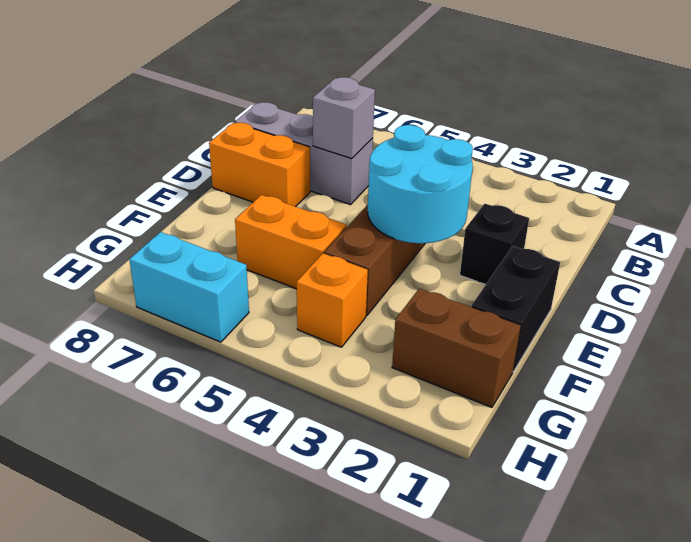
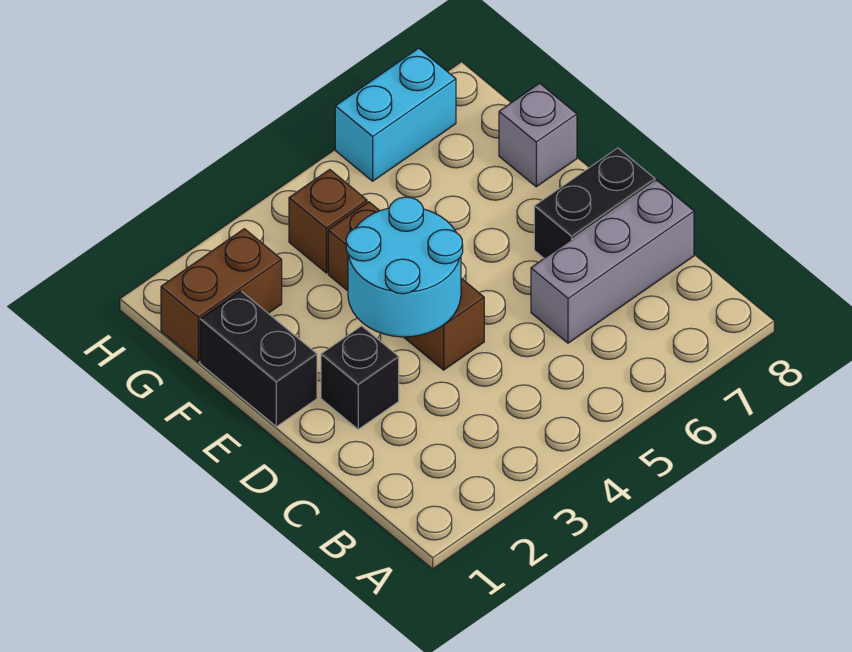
grey brick C6 level 2 -> grey brick F8 level 1
orange brick D7:D8 level 1 -> black brick D7:D8 level 1
orange brick F5:F6 level 1 -> none
orange brick G4 level 1 -> brown brick G4 level 1

